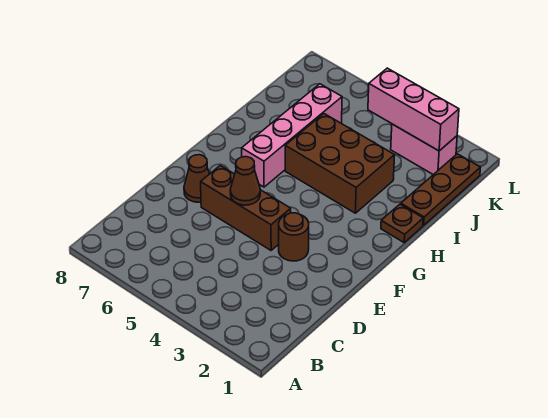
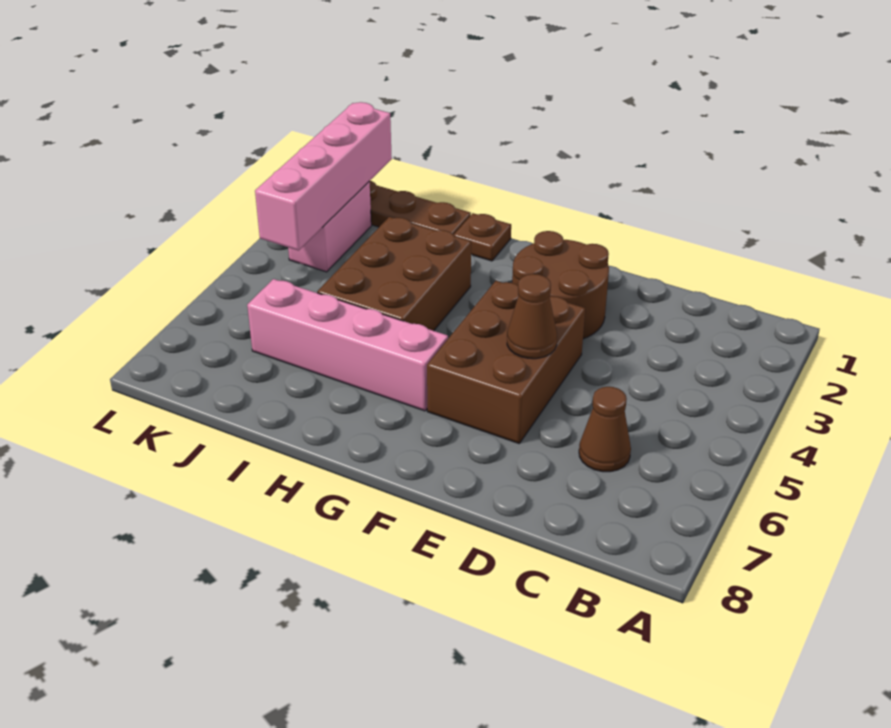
brown round brick E3 level 1 -> brown round brick E2:F3 level 1
brown brick E4:E6 level 1 -> brown brick E4:F6 level 1
brown cone E7 level 1 -> brown cone C6 level 1
pink brick K2:K4 level 2 -> pink brick K1:K4 level 2

